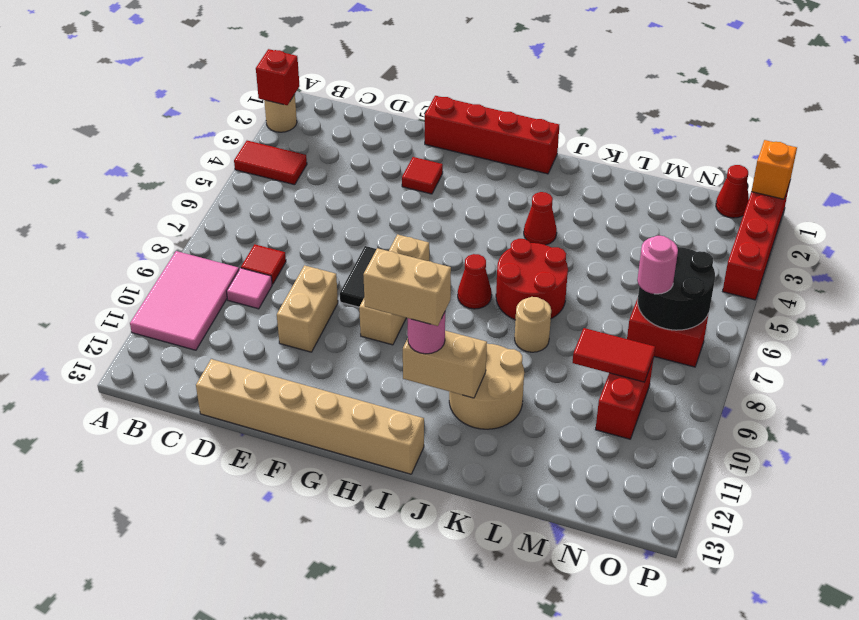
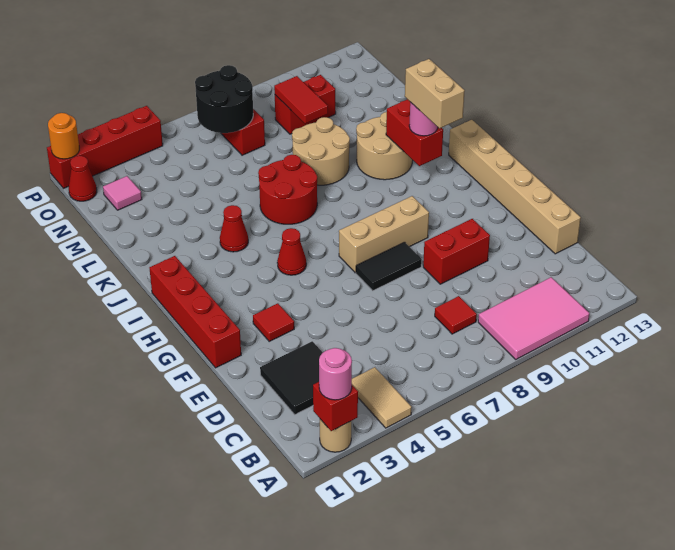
red tile A4:B4 level 1 -> tan tile A4:B4 level 1
none -> black tile C2:D3 level 1
pink tile C9 level 1 -> pink tile N2 level 1
tan brick E9:E10 level 1 -> red brick E9:E10 level 1
red cone I7 level 1 -> red cone H5 level 1
tan brick I11:J11 level 2 -> red brick I11:J11 level 2
tan round brick K8 level 1 -> tan round brick K8:L9 level 1
pink round brick N7 level 3 -> pink round brick A2 level 3
orange brick P1 level 2 -> orange round brick P1 level 2

